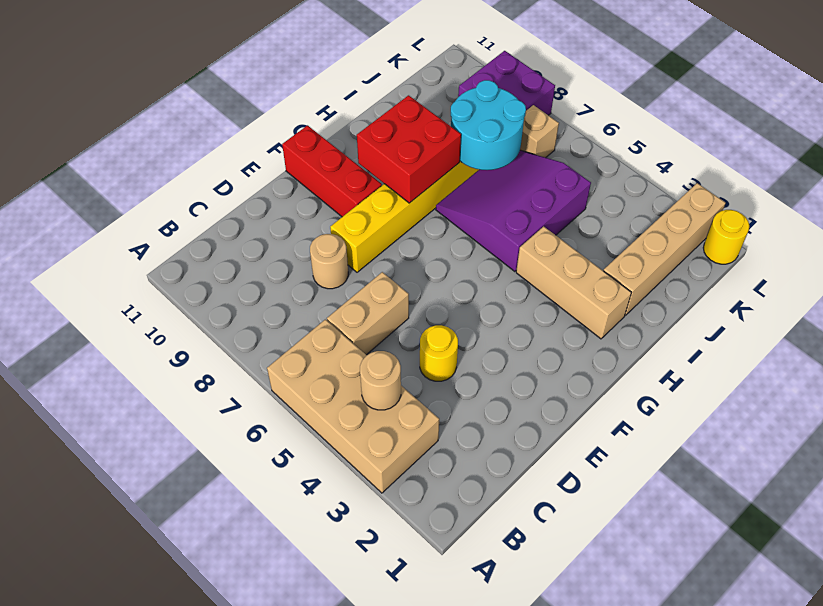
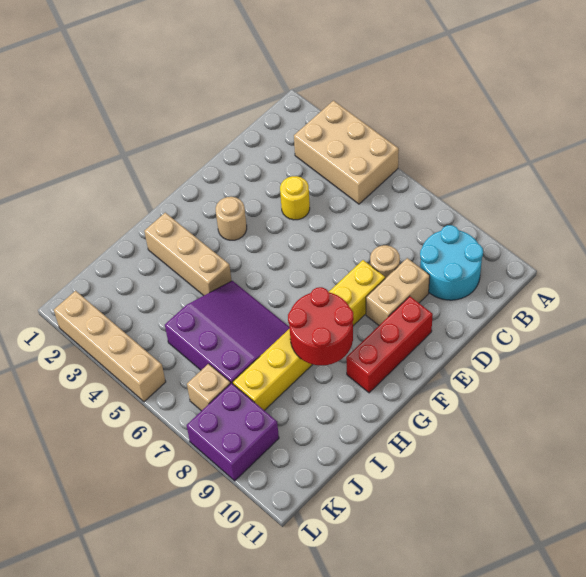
tan brick A3:B6 level 1 -> tan brick A3:B5 level 1
tan round brick B4 level 2 -> tan round brick F3 level 1
tan brick C6:D6 level 1 -> tan brick D9:E9 level 1
red brick F9:F11 level 1 -> red brick E10:G10 level 1
red brick G8:H9 level 2 -> red round brick G8:H9 level 2
purple slope H5:J7 level 1 top 5 -> purple slope H5:J7 level 1 top J
tan brick I2:L2 level 1 -> tan brick L2:L5 level 1
cyan round brick I7:J8 level 2 -> cyan round brick B9:C10 level 1
yellow round brick L1 level 1 -> none

